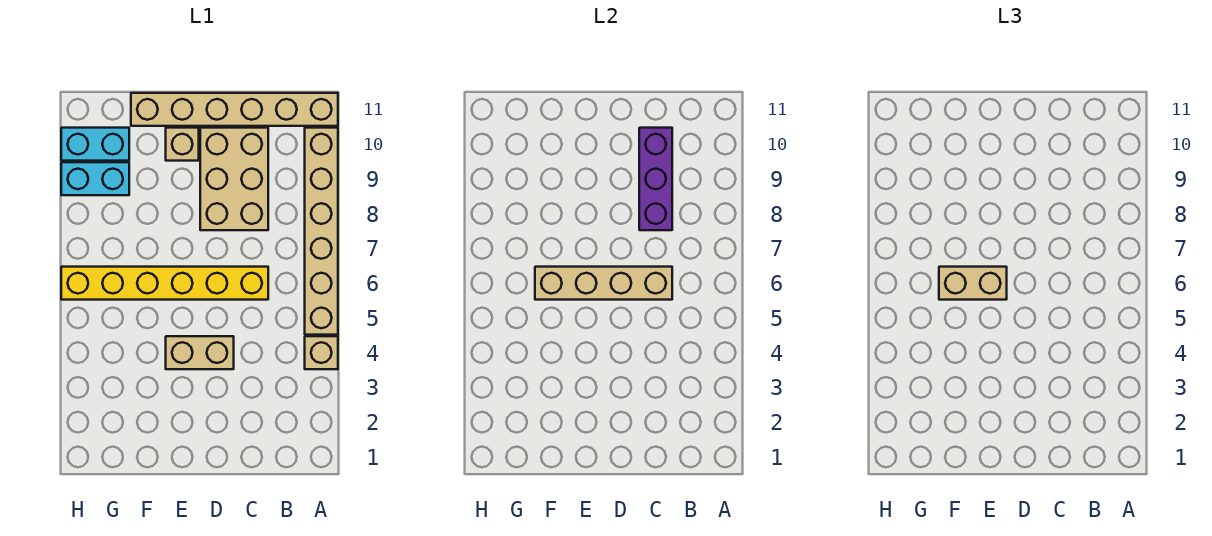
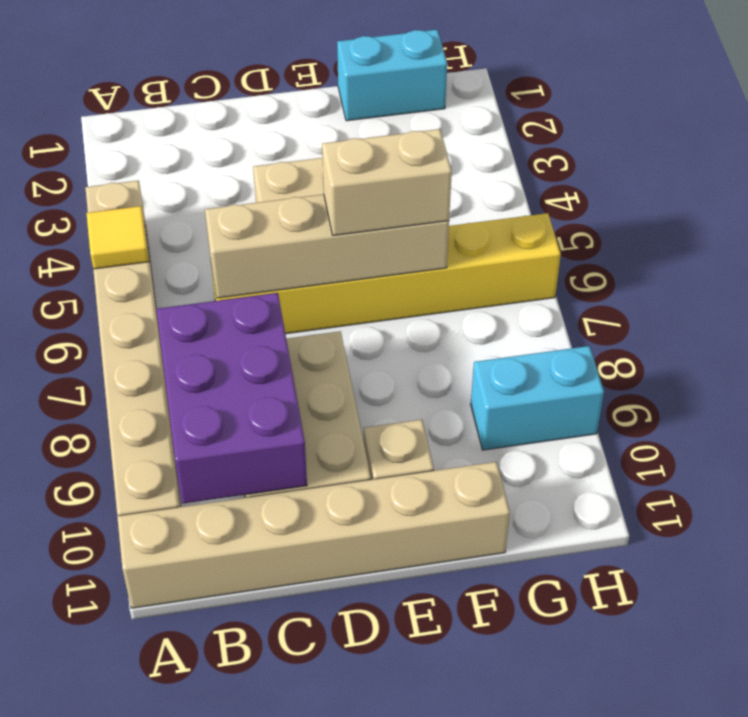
none -> yellow tile A5 level 2
purple brick C8:C10 level 2 -> purple brick B8:C10 level 2
cyan brick G10:H10 level 1 -> cyan brick F1:G1 level 1

